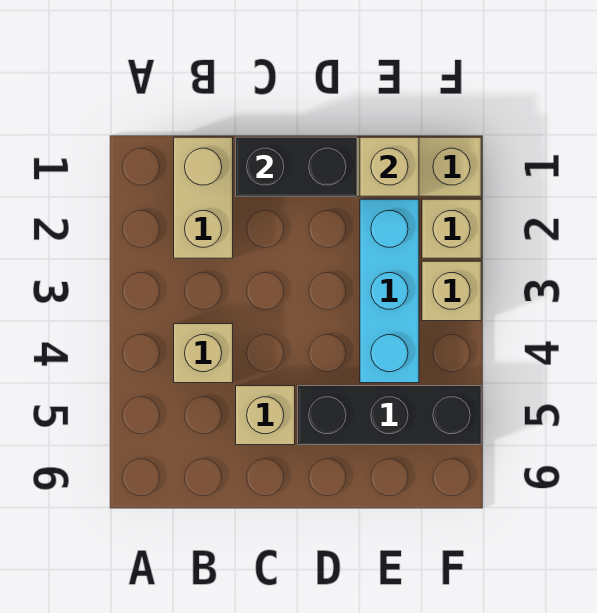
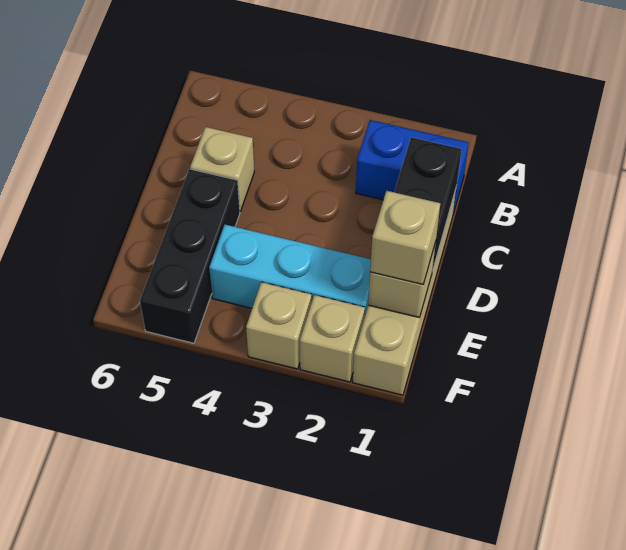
tan brick B1:B2 level 1 -> blue brick B1:B2 level 1
tan brick B4 level 1 -> tan brick E1 level 3

